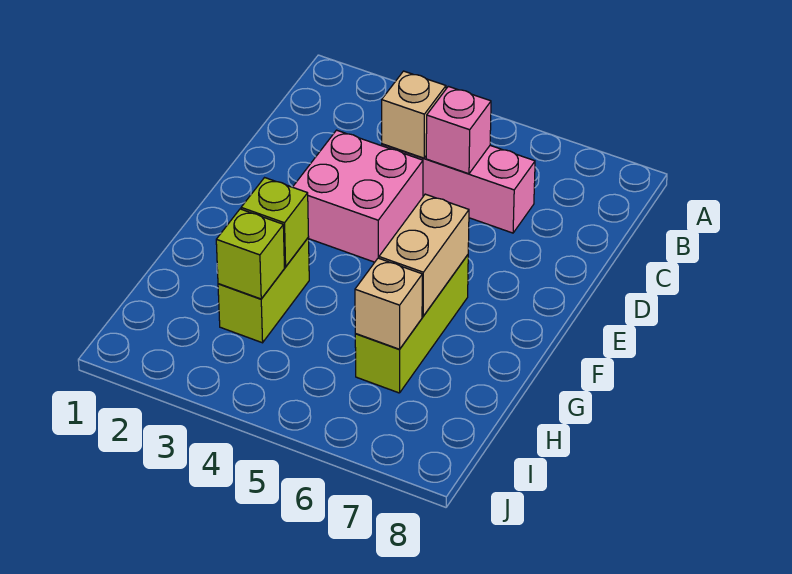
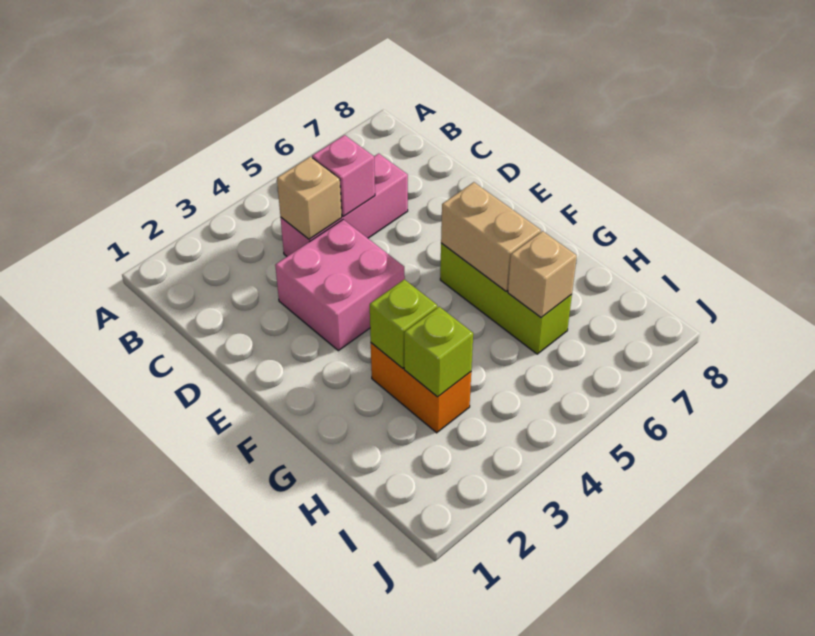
lime brick G3:H3 level 1 -> orange brick G3:H3 level 1

